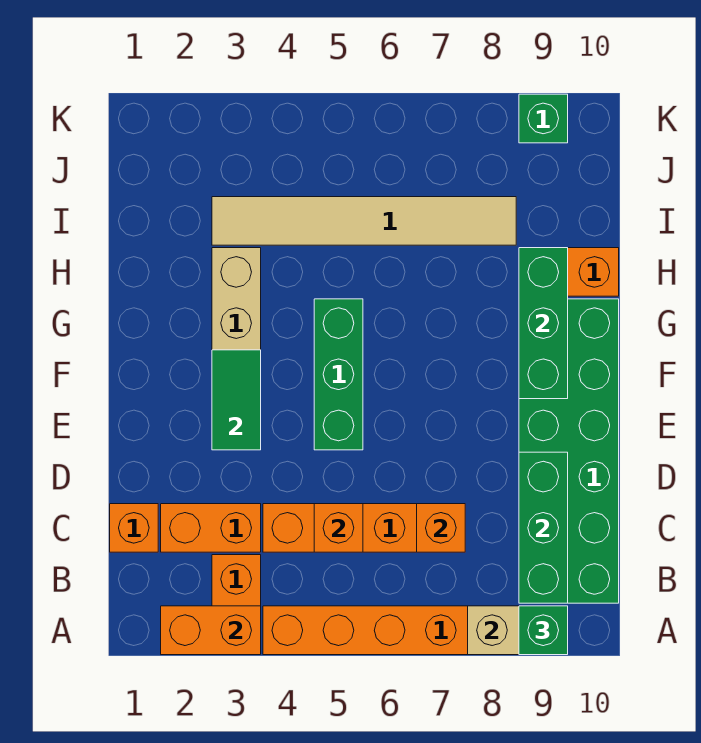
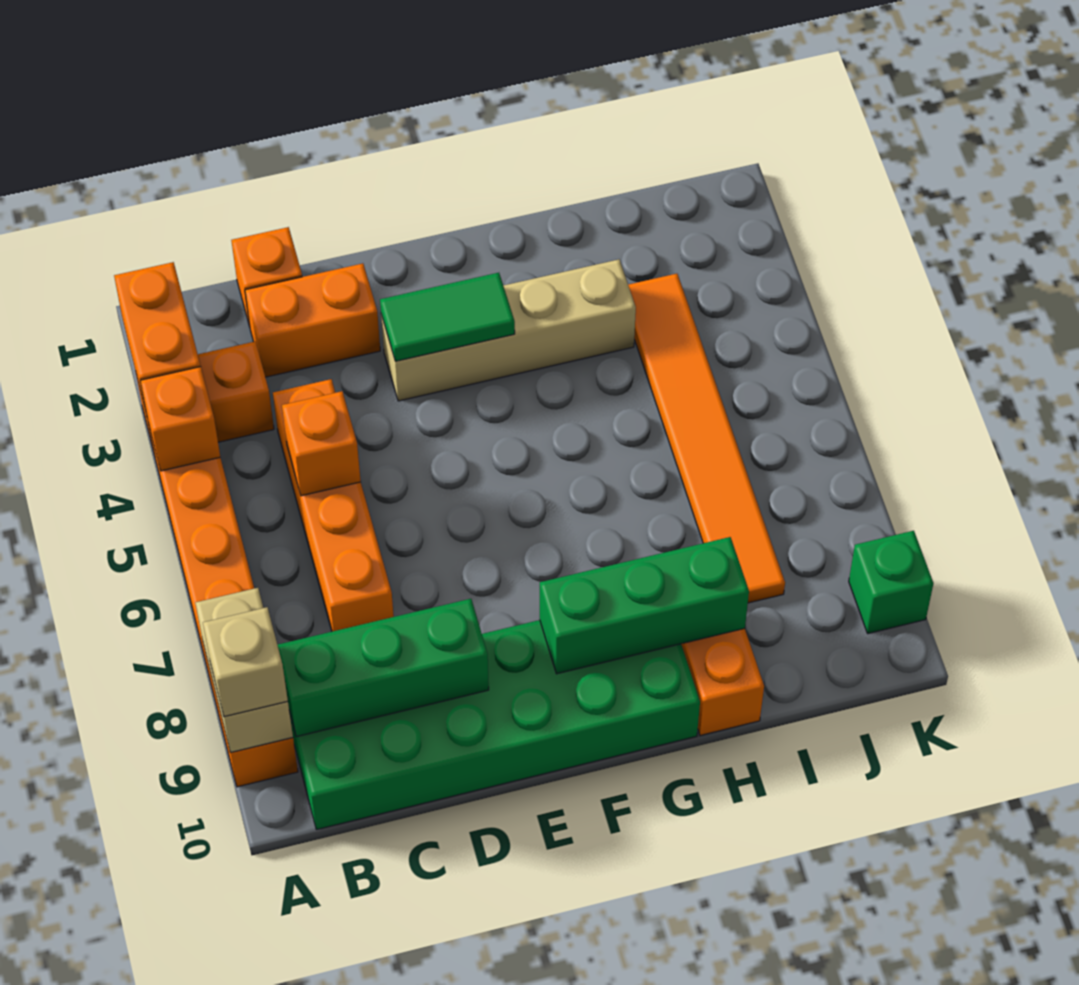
green brick A9 level 3 -> tan brick A9 level 3
orange brick C2:C3 level 1 -> orange brick C2:D2 level 1
orange brick C7 level 2 -> orange brick A4 level 2
green brick E5:G5 level 1 -> none
tan tile I3:I8 level 1 -> orange tile I3:I8 level 1

